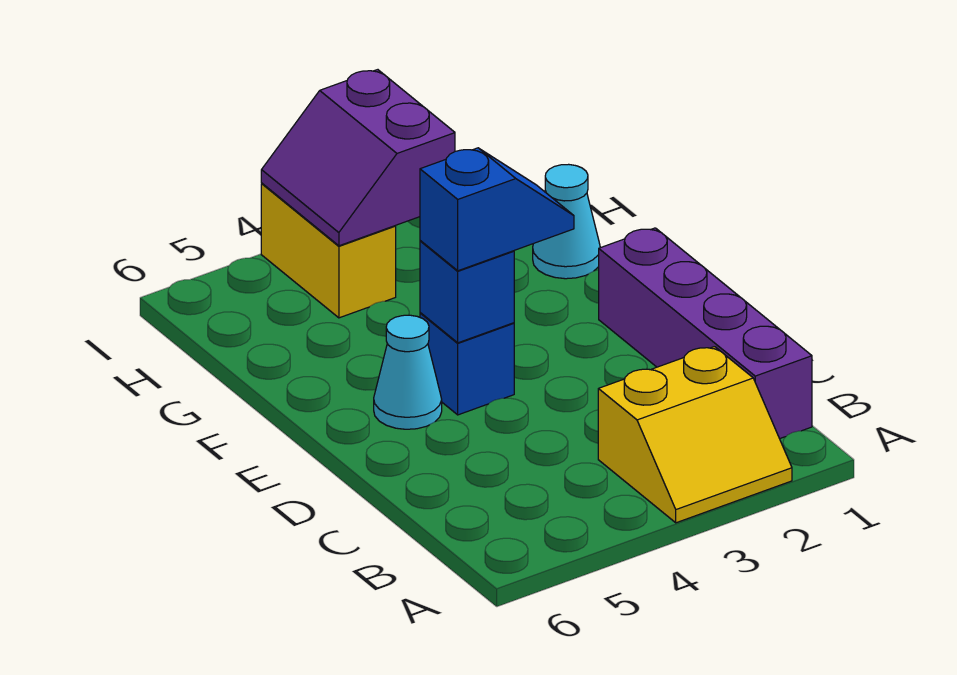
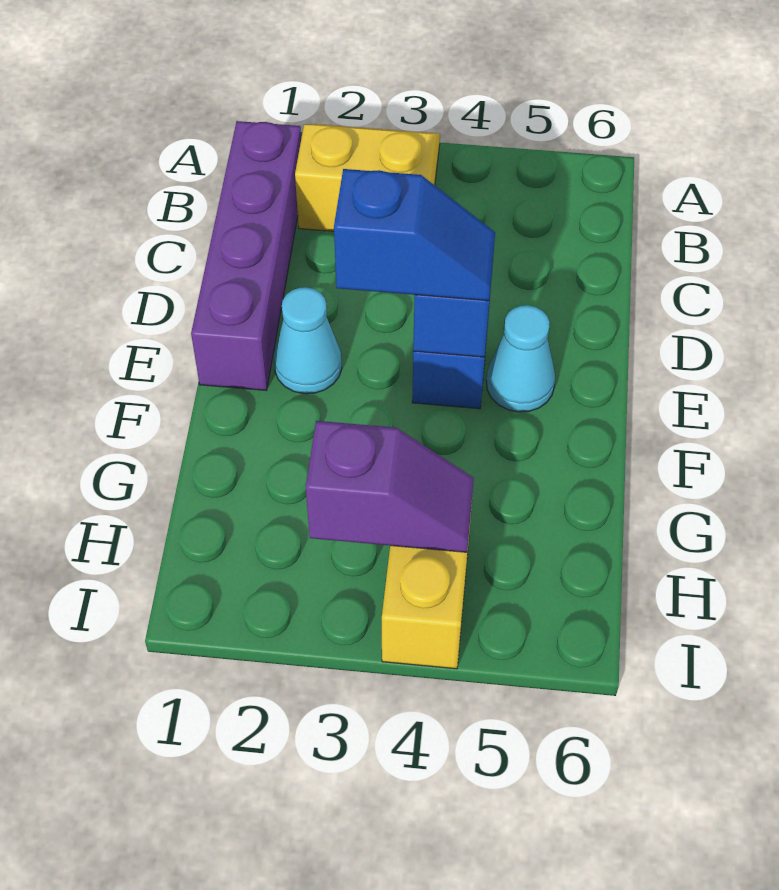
blue slope E3:E4 level 3 top 4 -> blue slope E3:E4 level 3 top 3
cyan cone G1 level 1 -> cyan cone E2 level 1
purple slope H3:I4 level 2 top 3 -> purple slope H3:H4 level 2 top 3

